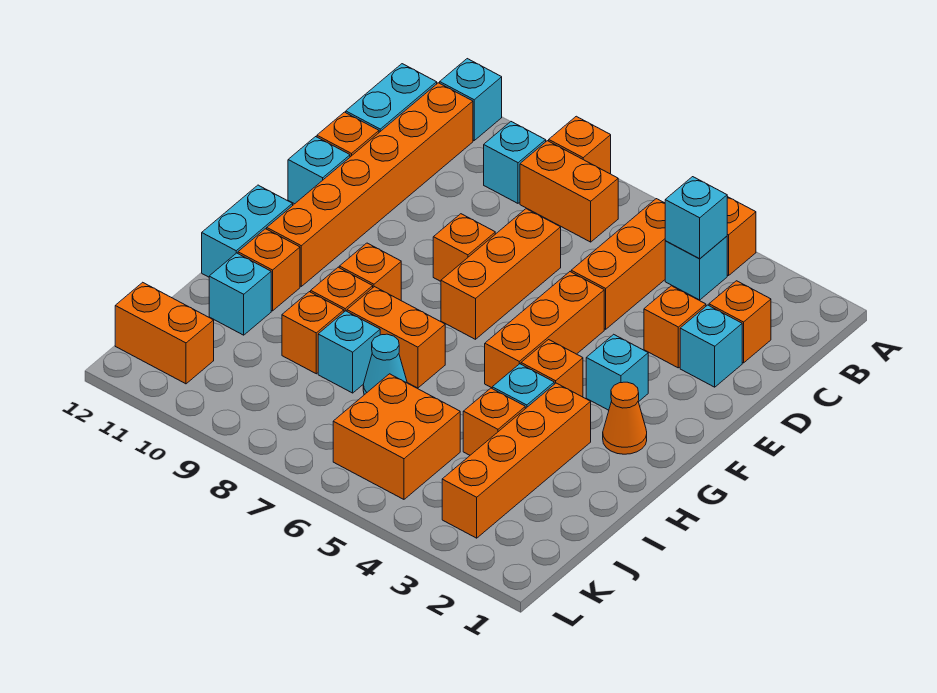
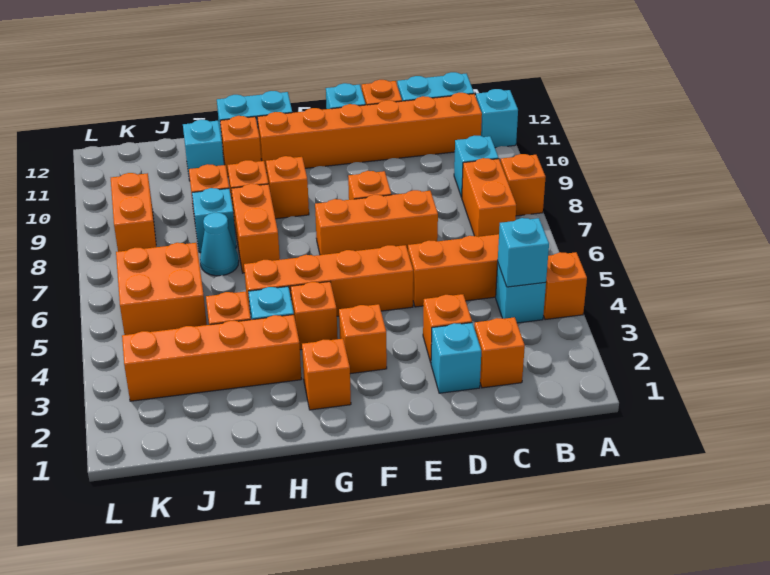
orange brick E5:G5 level 1 -> orange brick E5:H5 level 1
cyan brick F3 level 1 -> orange brick F3 level 1
orange cone G2 level 1 -> orange brick G2 level 1
orange brick K11:K12 level 1 -> orange brick K8:K9 level 1

